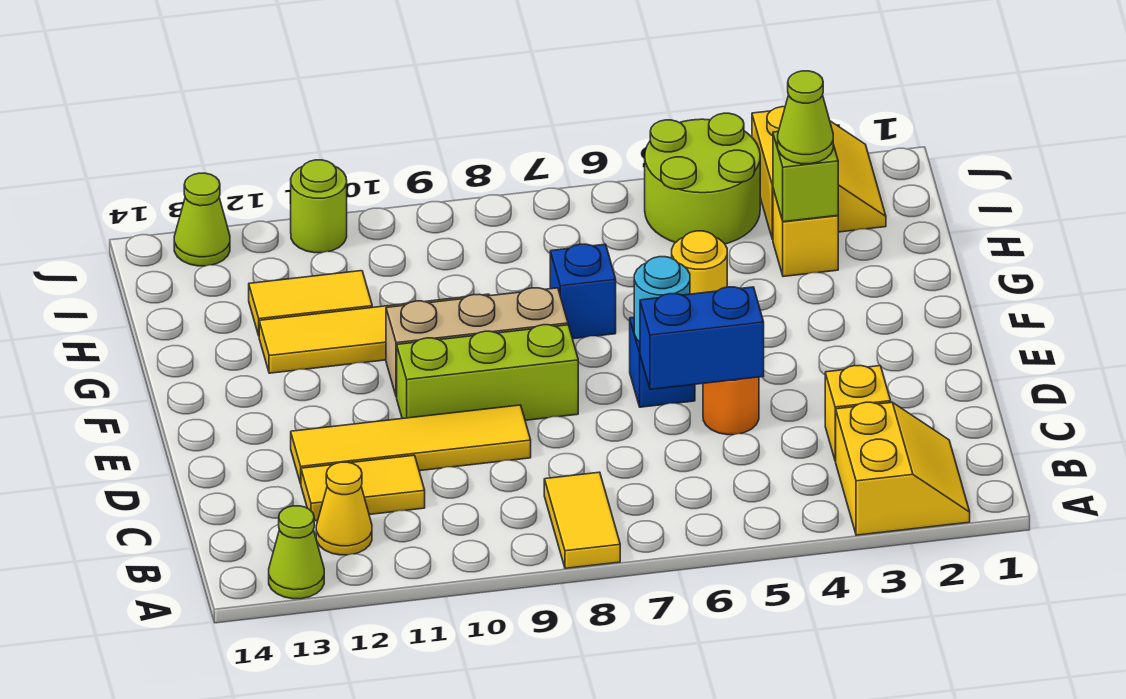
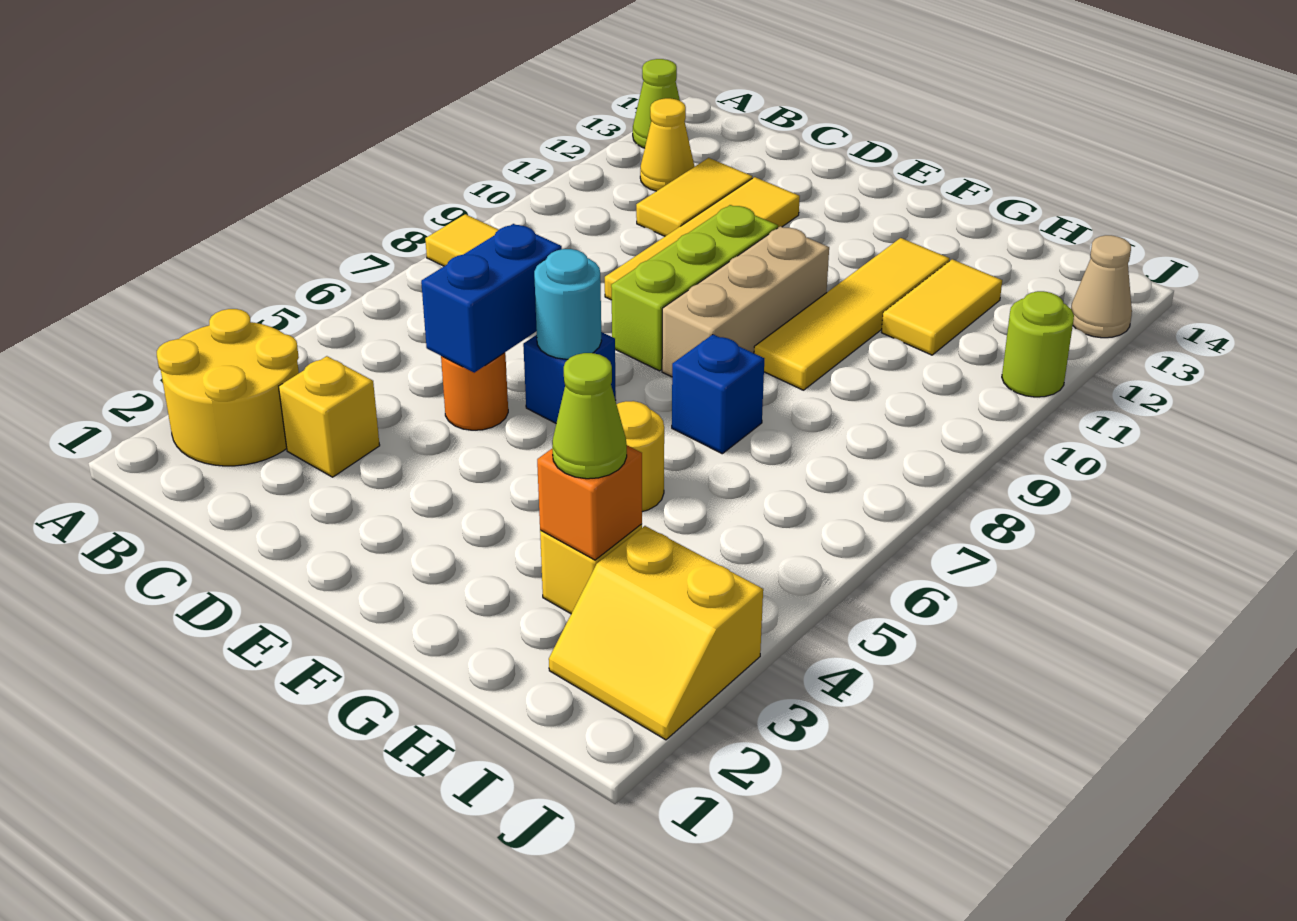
yellow slope A2:B3 level 1 top 3 -> yellow round brick A2:B3 level 1
lime brick H3 level 2 -> orange brick H3 level 2
lime round brick I4:J5 level 1 -> none
lime cone J13 level 1 -> tan cone J13 level 1

